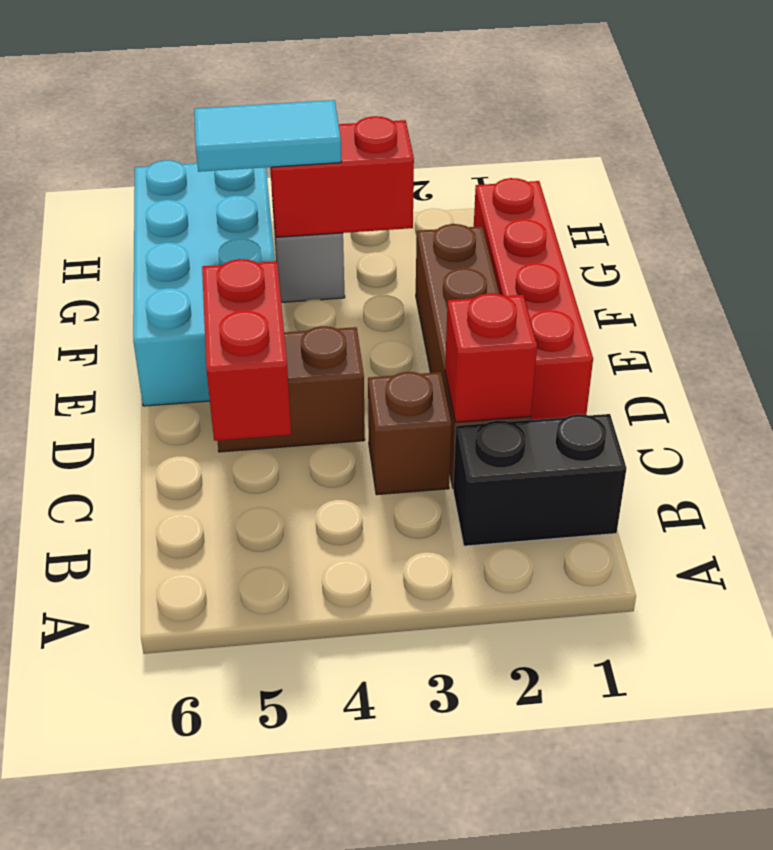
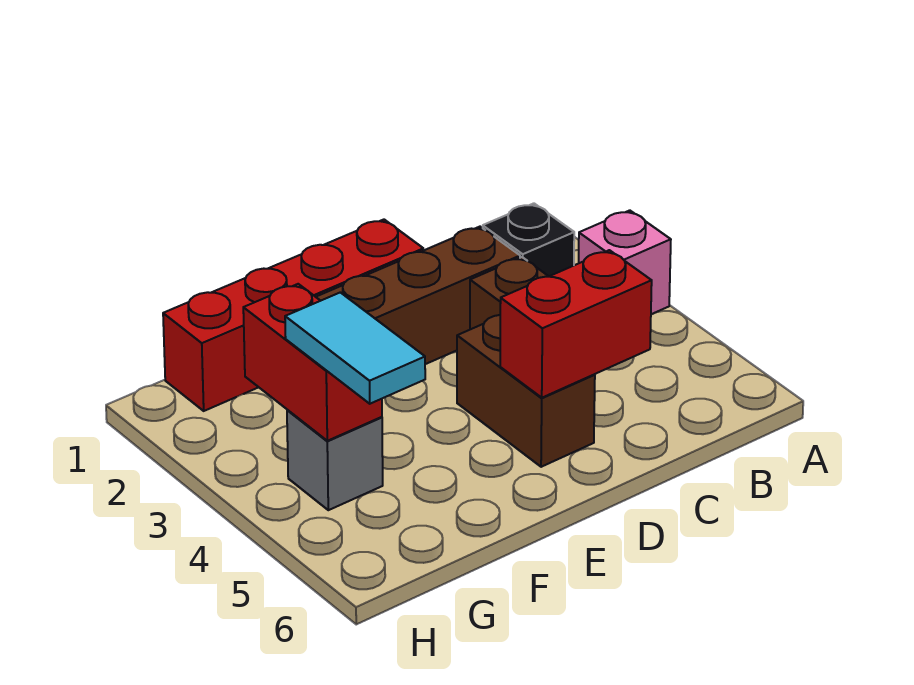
none -> pink brick A3 level 1
black brick B1:B2 level 1 -> black brick B2 level 1
red brick C2 level 2 -> none
cyan brick E5:H6 level 1 -> none

